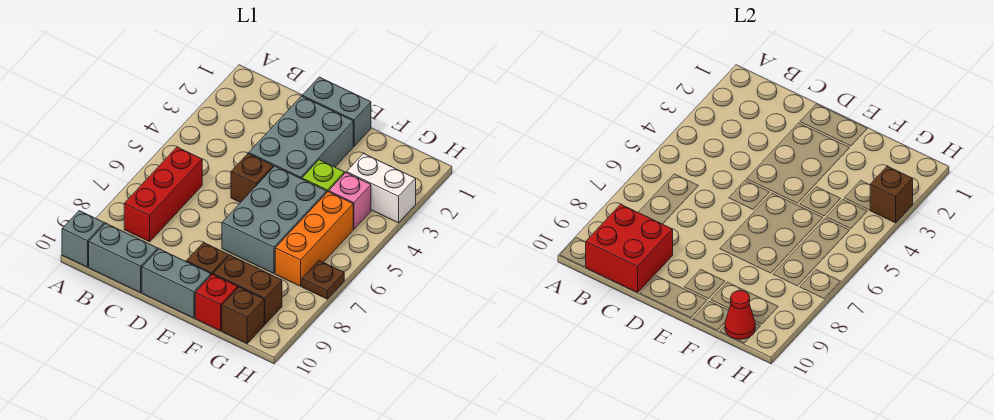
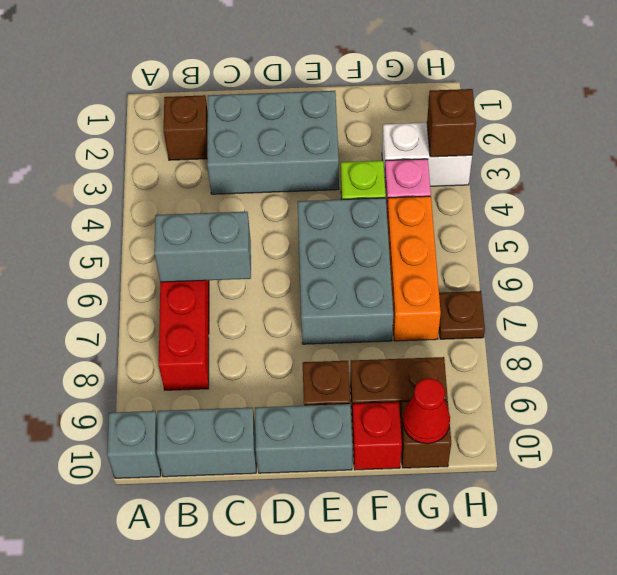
red brick B9:C10 level 2 -> none
grey brick D1:E1 level 1 -> grey brick B6:C6 level 2
grey brick D2:E4 level 1 -> grey brick C2:E3 level 1
brown brick D5 level 1 -> brown brick B2 level 1

